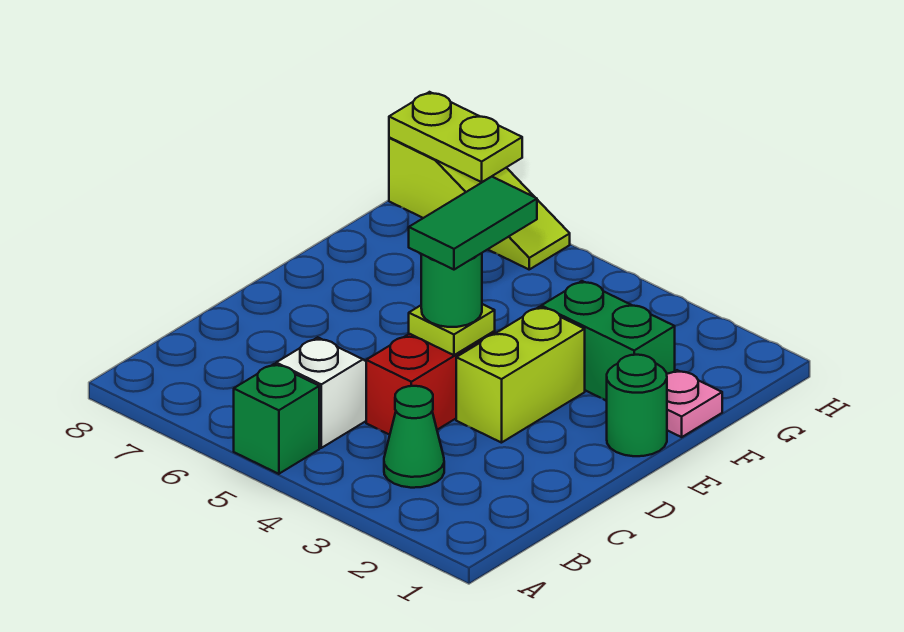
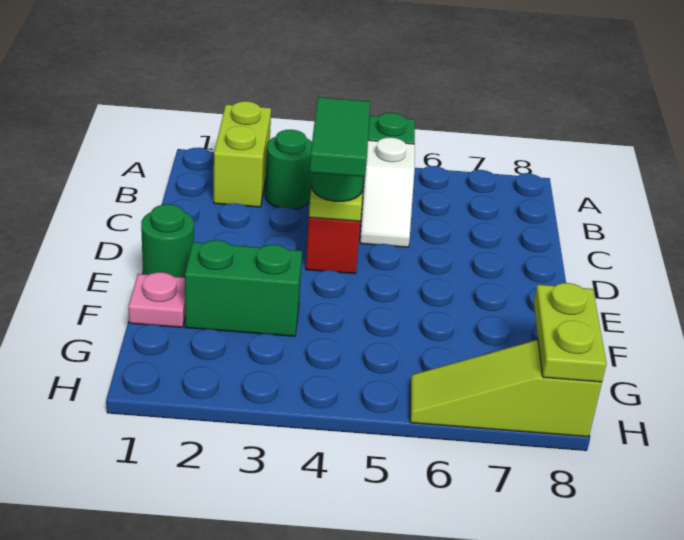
green cone B3 level 1 -> green round brick B3 level 1
lime brick D3:E3 level 1 -> lime brick A2:B2 level 1
lime plate H7:H8 level 2 -> lime plate G8:H8 level 2

